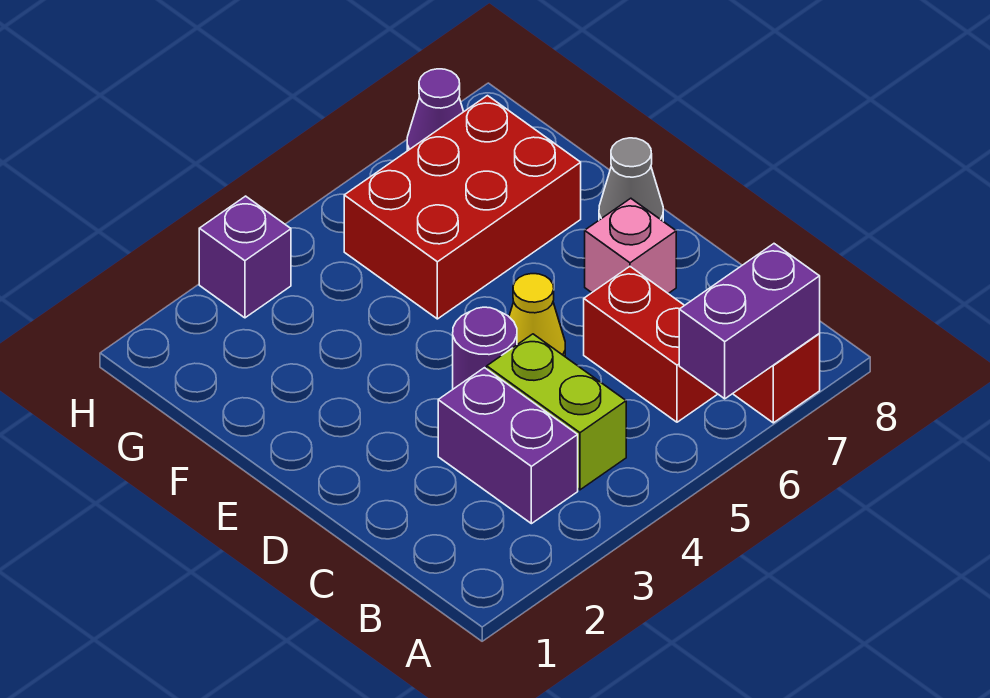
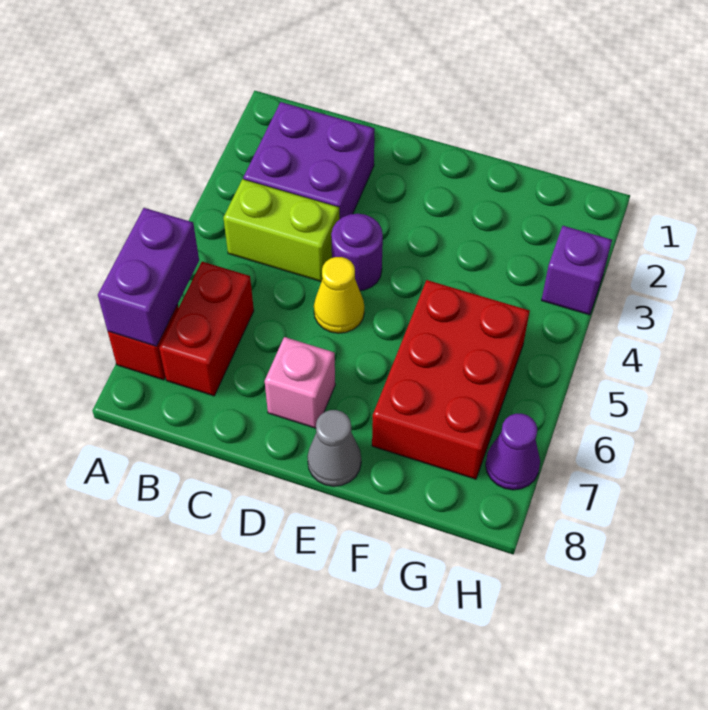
purple brick B3:C3 level 1 -> purple brick B2:C3 level 1
red brick B6:C6 level 1 -> red brick B6:B7 level 1

